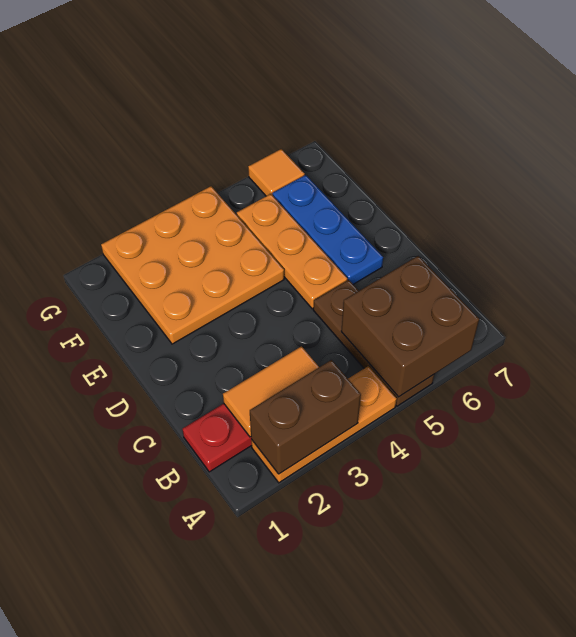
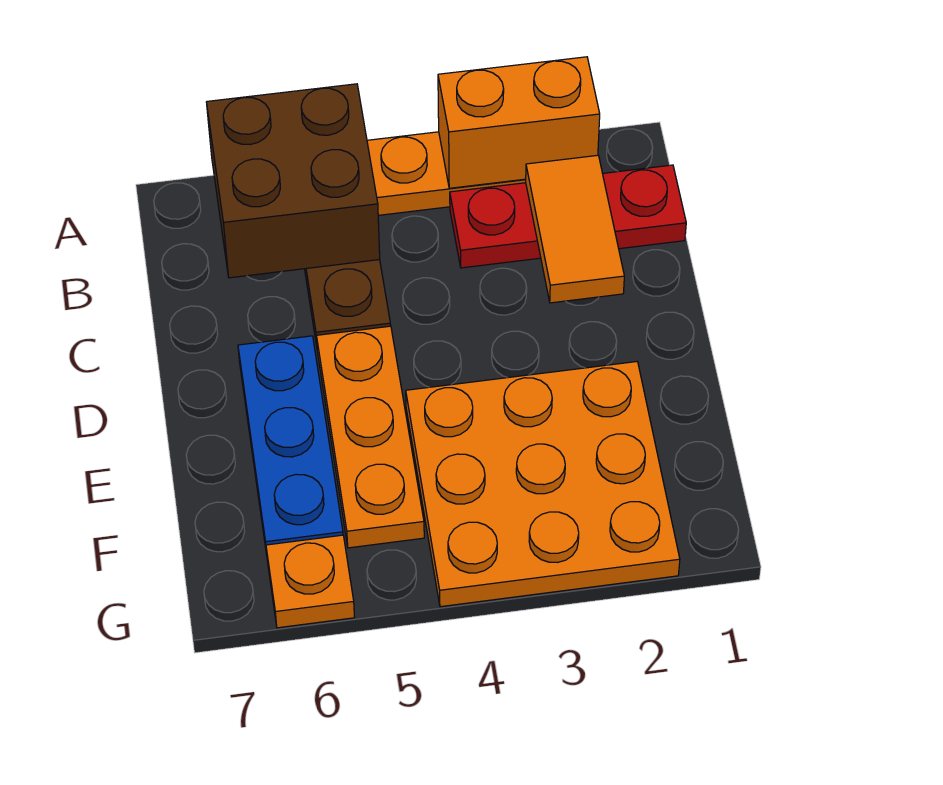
brown brick A2:A3 level 2 -> orange brick A2:A3 level 2
orange tile B2:B3 level 2 -> orange tile B2:C2 level 2
orange tile G6 level 1 -> orange plate G6 level 1

